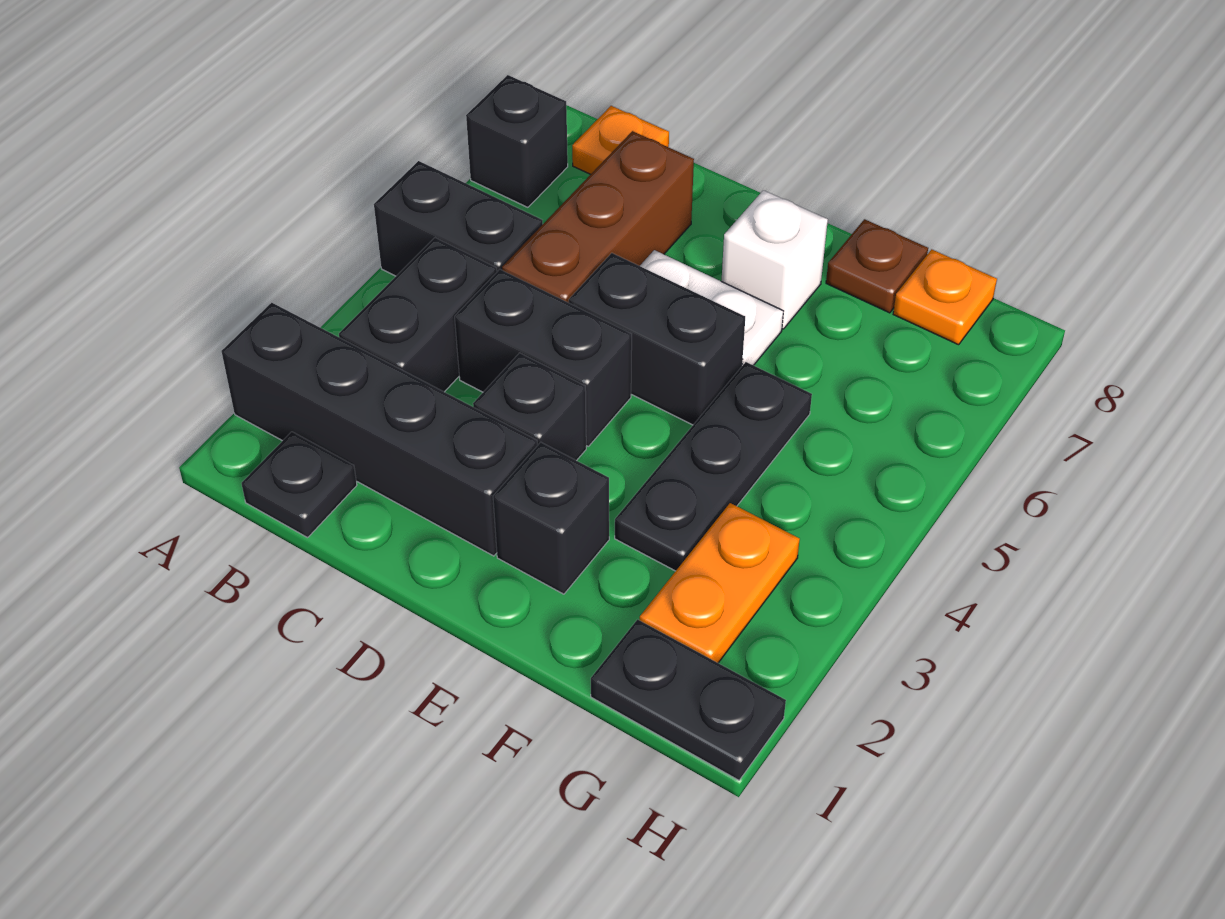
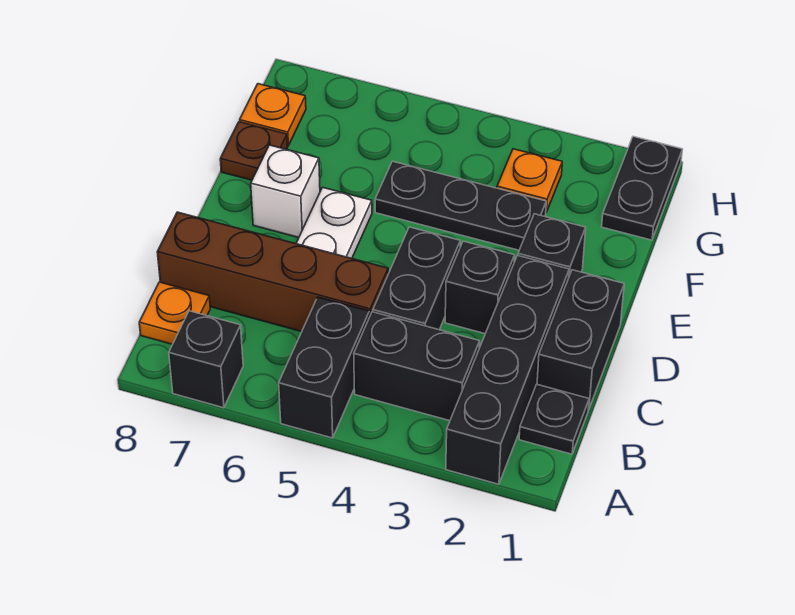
brown brick C5:C7 level 1 -> brown brick C5:C8 level 1
black brick D5:E5 level 1 -> black brick C1:D1 level 1
orange plate G2:G3 level 1 -> orange plate G3 level 1

